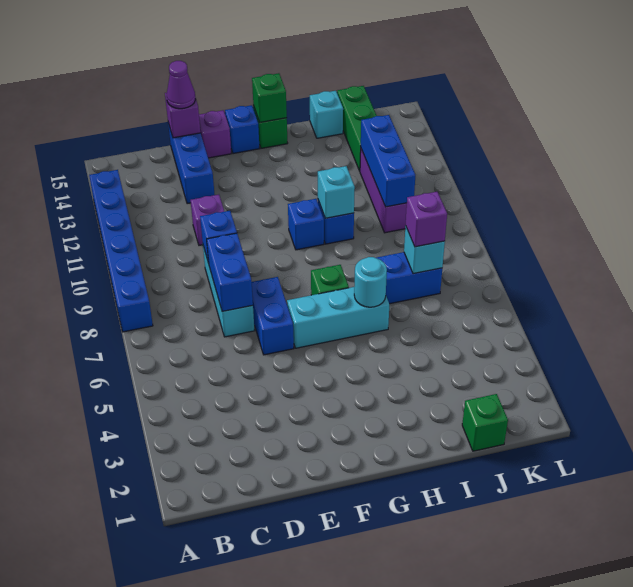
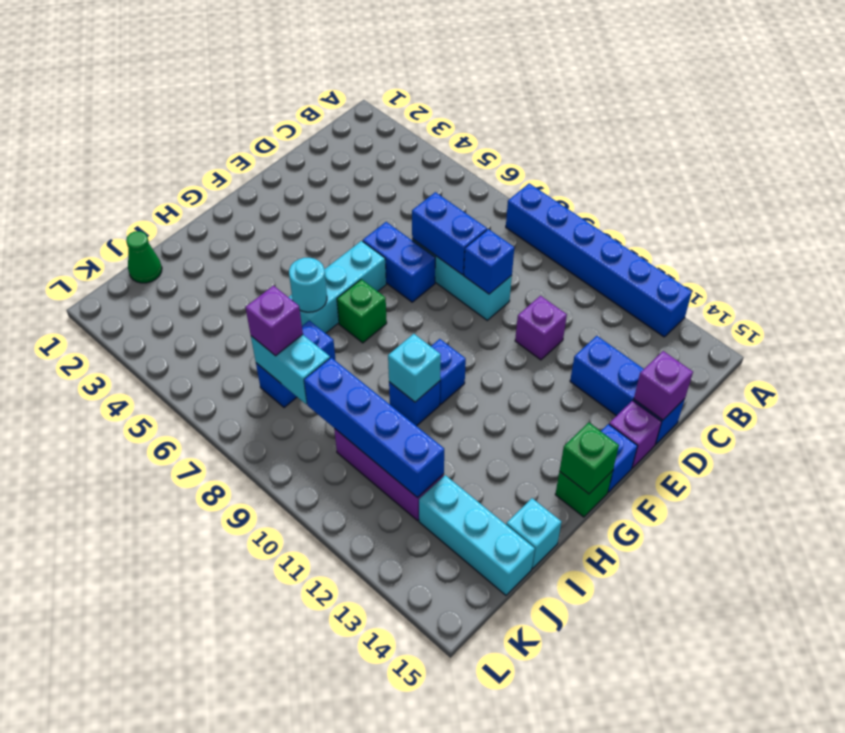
purple cone D15 level 3 -> none
green brick J1 level 1 -> green cone J1 level 1
cyan brick J7 level 2 -> cyan brick J7:J8 level 2
blue brick J10:J12 level 2 -> blue brick J9:J12 level 2
green brick J13:J15 level 1 -> cyan brick J13:J15 level 1

